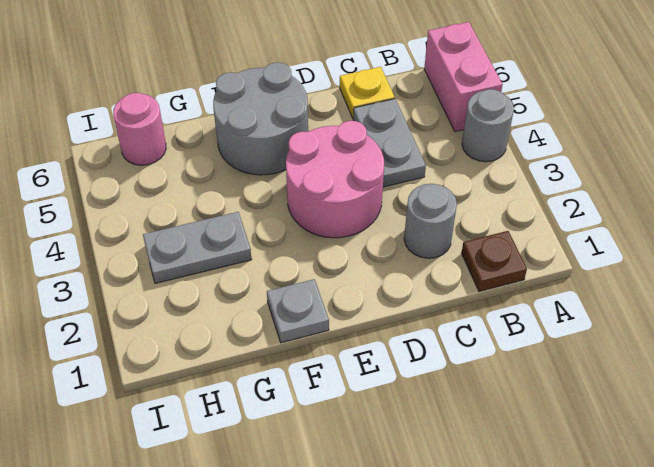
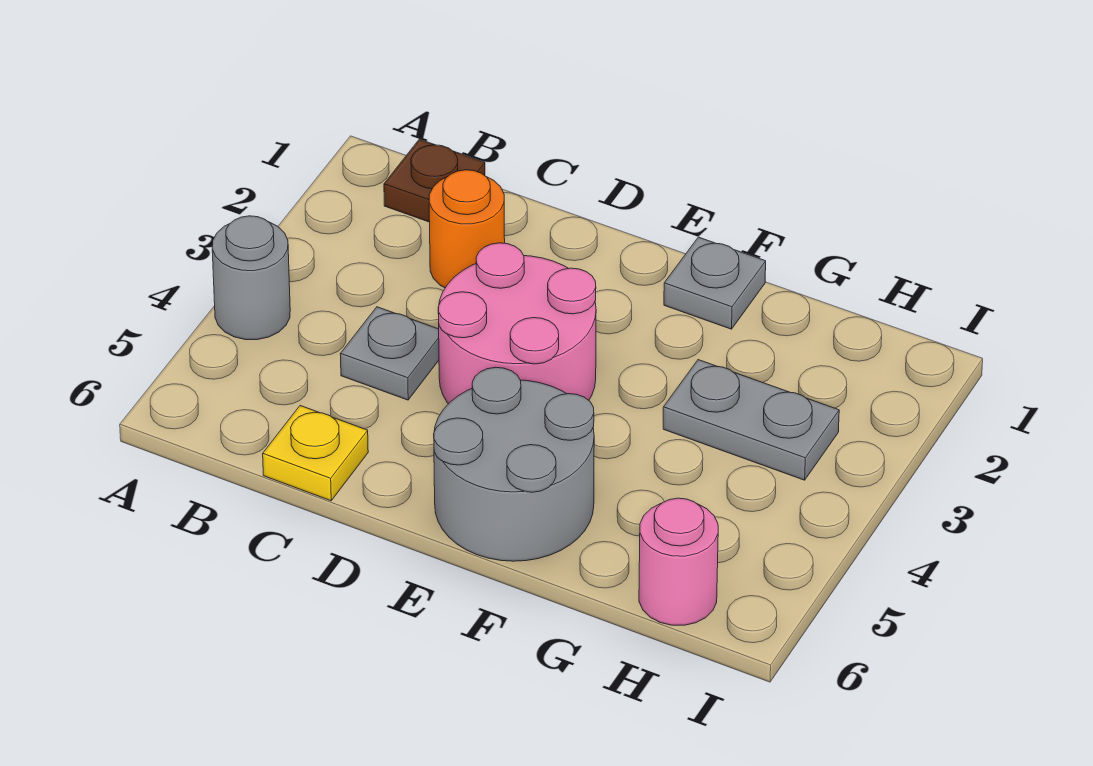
pink brick A5:A6 level 1 -> none
grey round brick C2 level 1 -> orange round brick C2 level 1
grey plate C4:C5 level 1 -> grey plate C4 level 1

